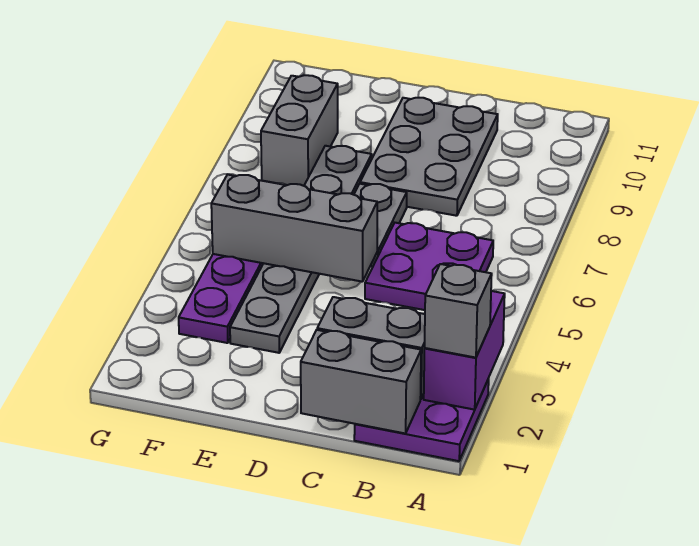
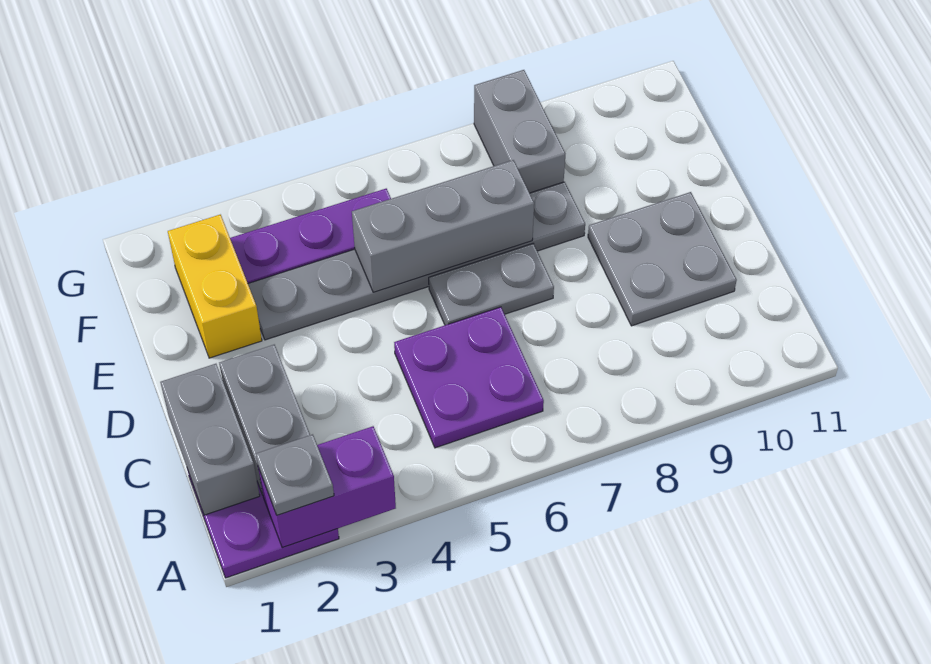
grey brick A2 level 3 -> grey plate A2 level 3
grey plate C8:D10 level 1 -> grey plate C9:D10 level 1
grey brick D5:F5 level 2 -> grey brick E5:E7 level 2
none -> yellow brick E2:F2 level 1
grey brick F8:F9 level 1 -> grey brick F8:G8 level 1

